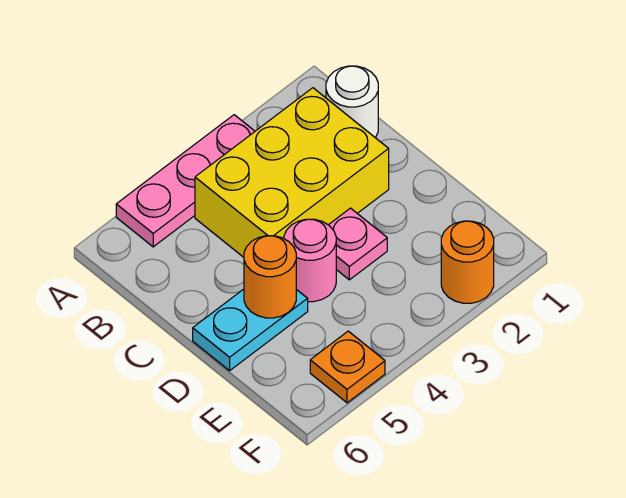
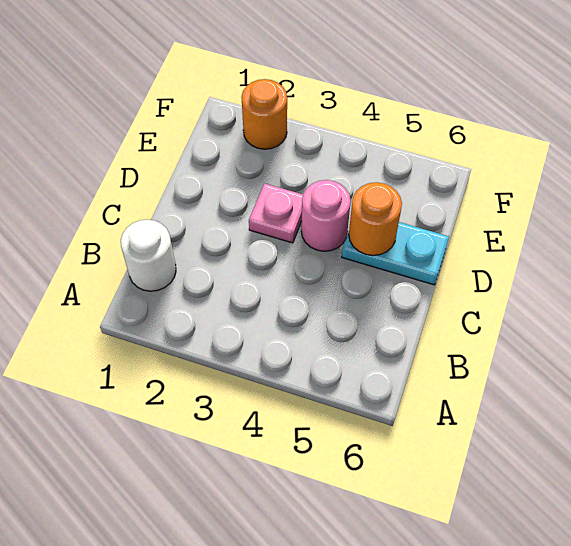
pink plate A3:A5 level 1 -> none
yellow brick B2:C4 level 1 -> none
orange plate F5 level 1 -> none

